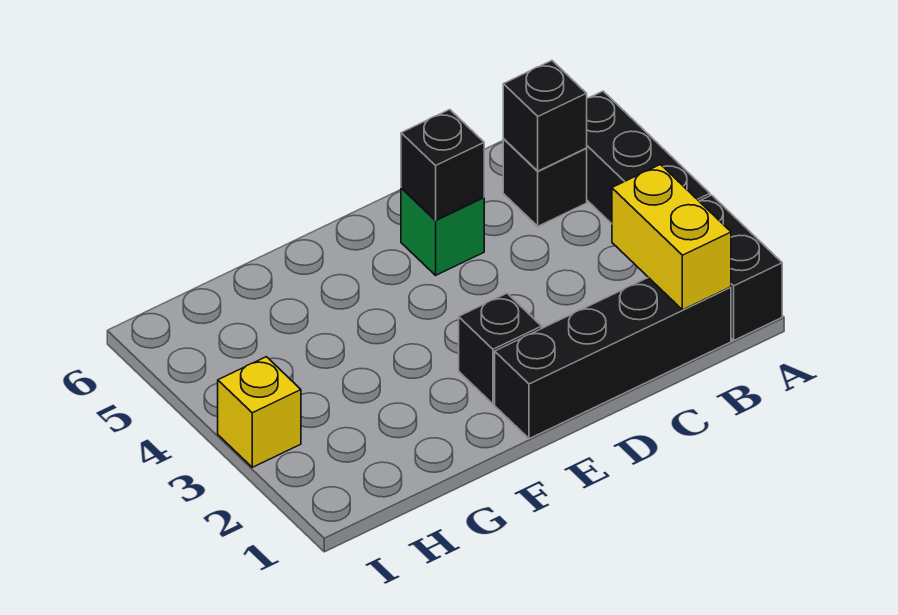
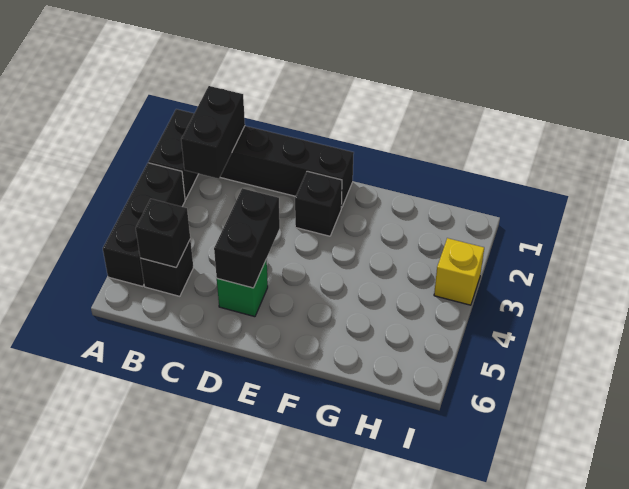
yellow brick B1:B2 level 2 -> black brick B1:B2 level 2
black brick D5 level 2 -> black brick D4:D5 level 2

